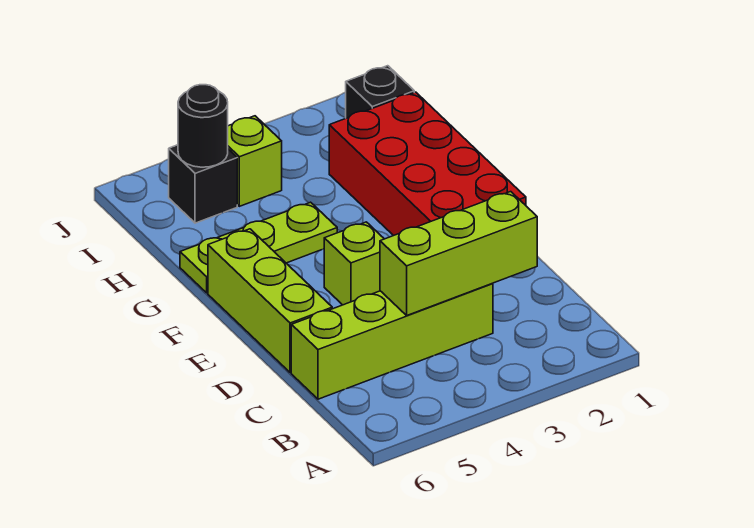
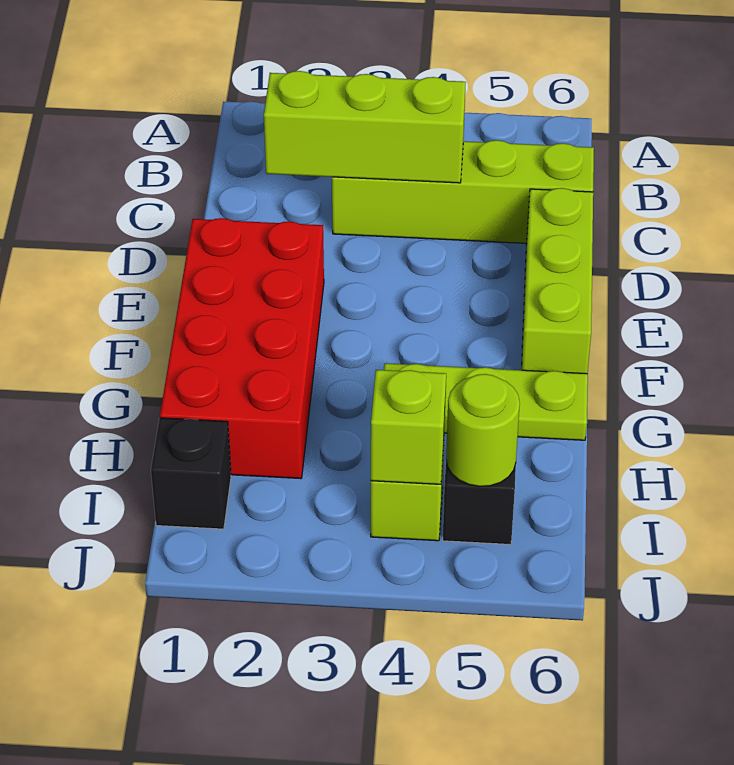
lime brick E4 level 1 -> lime brick I4 level 2
black round brick I5 level 2 -> lime round brick I5 level 2

